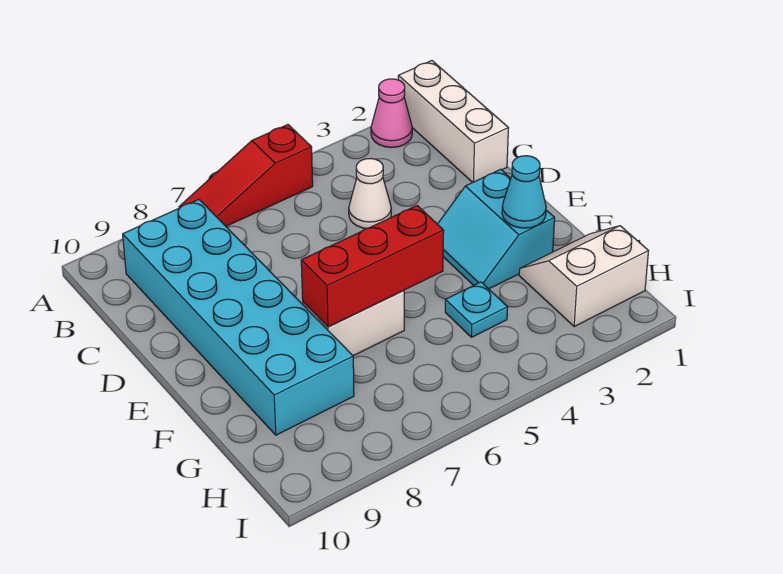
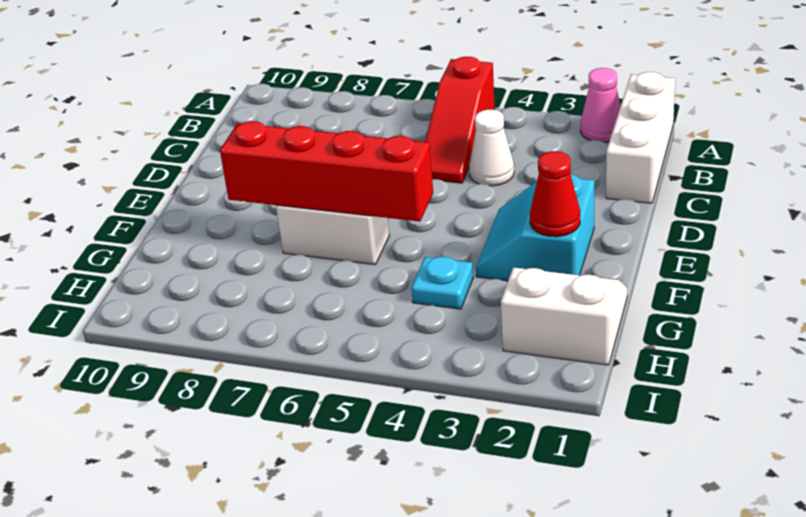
red slope A5:A7 level 1 top 5 -> red slope A5:C5 level 1 top A
cyan brick B8:G9 level 1 -> none
cyan cone F2 level 2 -> red cone F2 level 2
red brick F5:F7 level 2 -> red brick F5:F8 level 2

